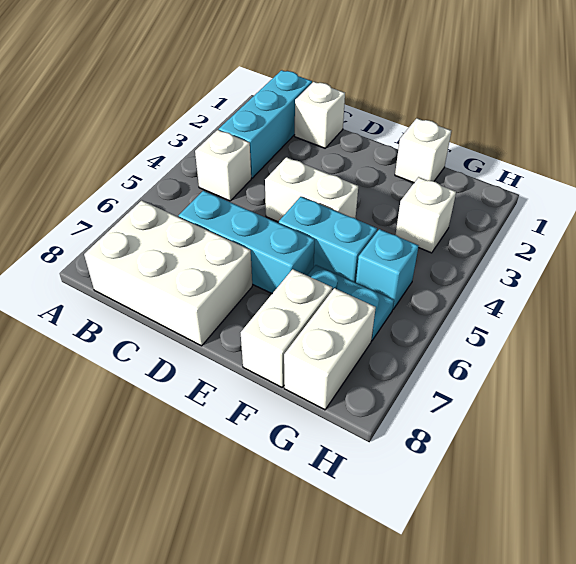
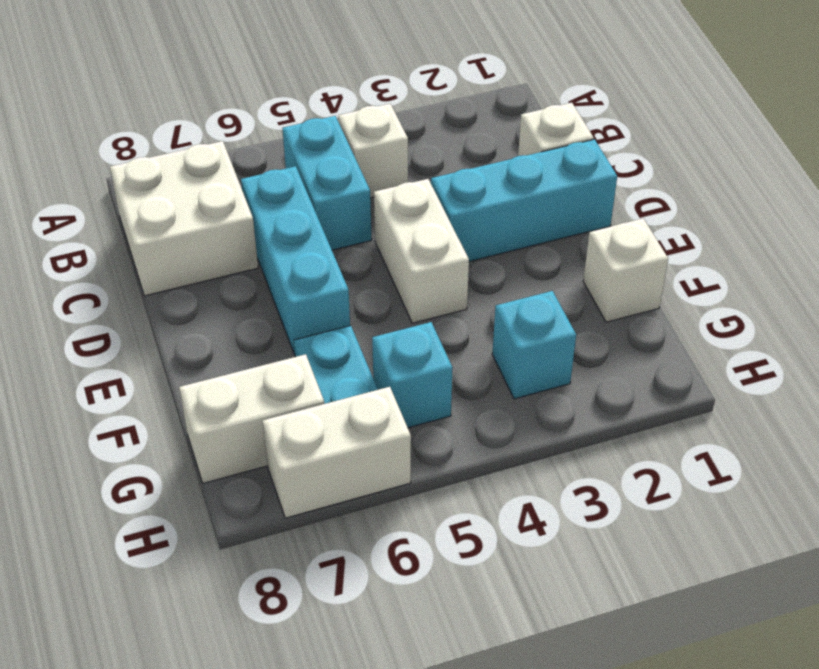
cyan brick B1:B3 level 1 -> cyan brick D1:D3 level 1
white brick B7:D8 level 1 -> white brick B7:C8 level 1
cyan brick E5:F5 level 1 -> cyan brick B5:C5 level 1
white brick F7:F8 level 1 -> white brick H6:H7 level 1
white brick G3 level 1 -> cyan brick G3 level 1

